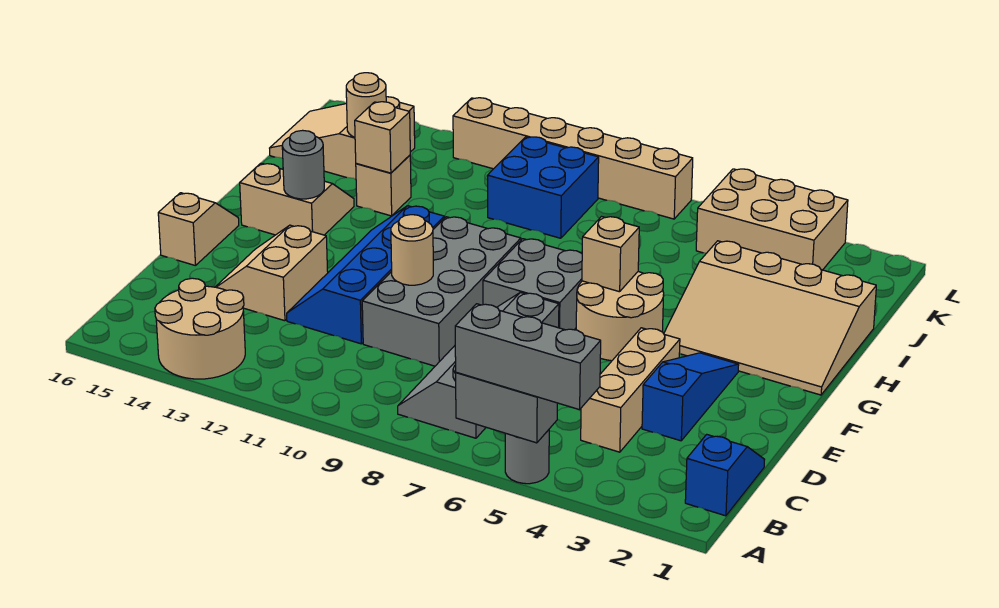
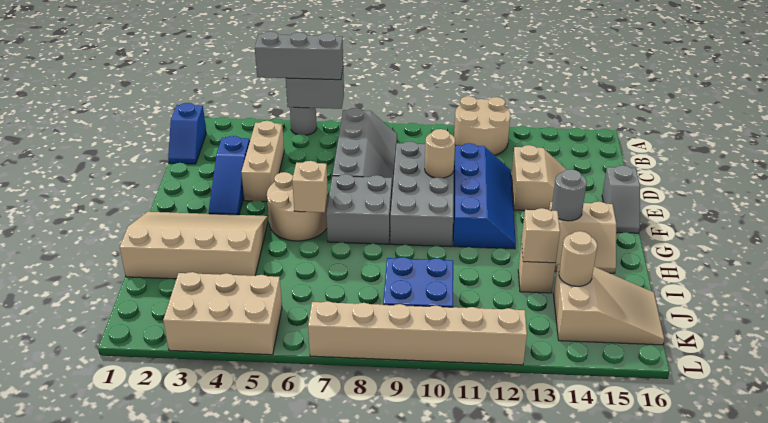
tan round brick A13:B14 level 1 -> tan round brick A11:B12 level 1
tan slope E16:F16 level 1 top E -> grey slope E16:F16 level 1 top E

